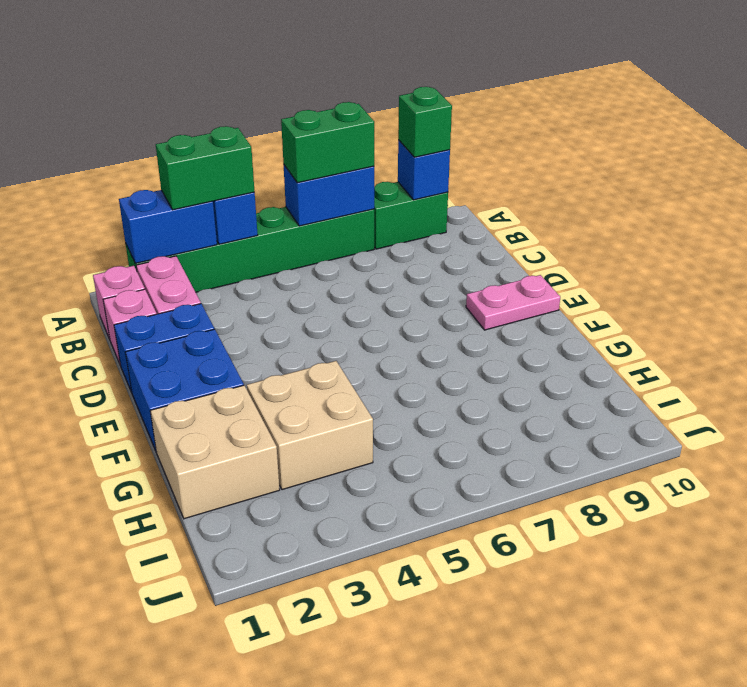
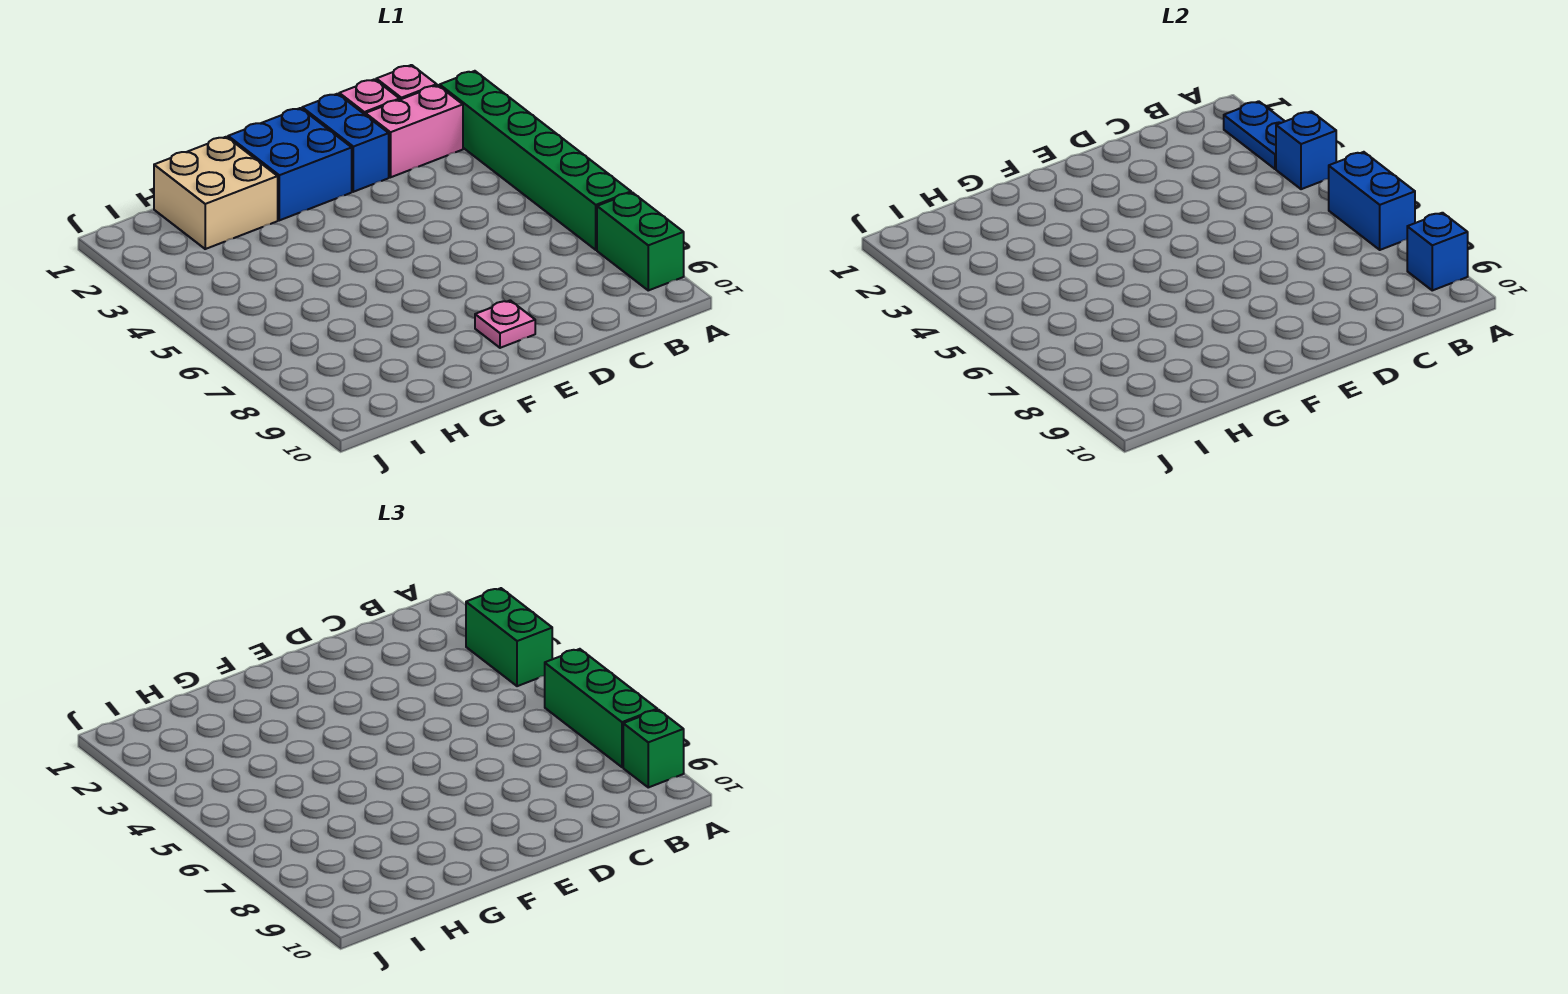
blue brick A2:A3 level 2 -> blue plate A2:A3 level 2
green brick A6:A7 level 3 -> green brick A6:A8 level 3
pink plate E9:E10 level 1 -> pink plate E9 level 1
tan brick G3:H4 level 1 -> none

